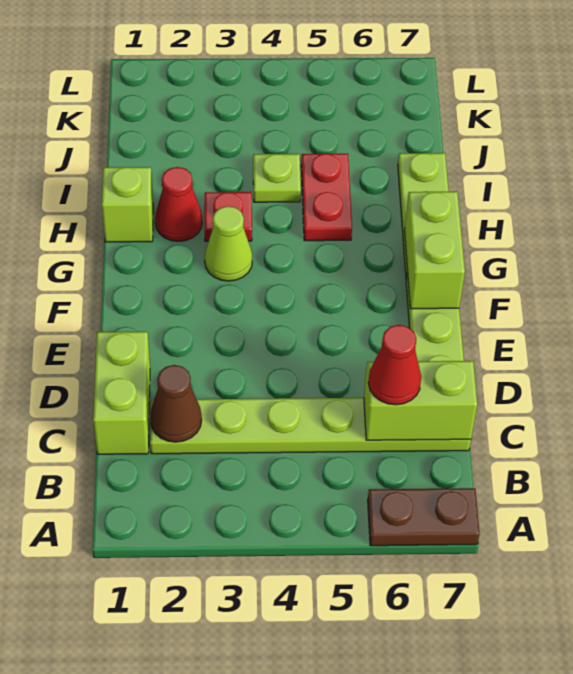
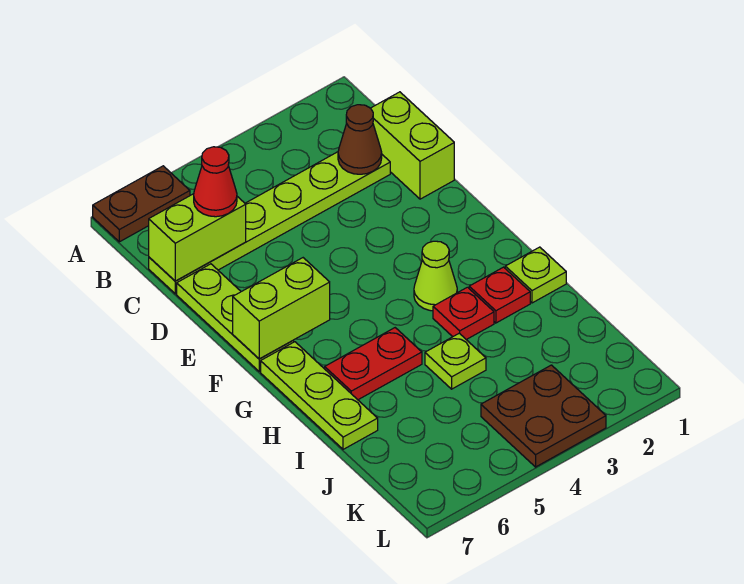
lime brick F7:G7 level 2 -> lime brick F6:F7 level 2
lime brick H1 level 1 -> lime plate H1 level 1
red cone H2 level 1 -> red plate H2 level 1
red plate H5:I5 level 1 -> red plate H5:H6 level 1
none -> brown plate K3:L4 level 1

